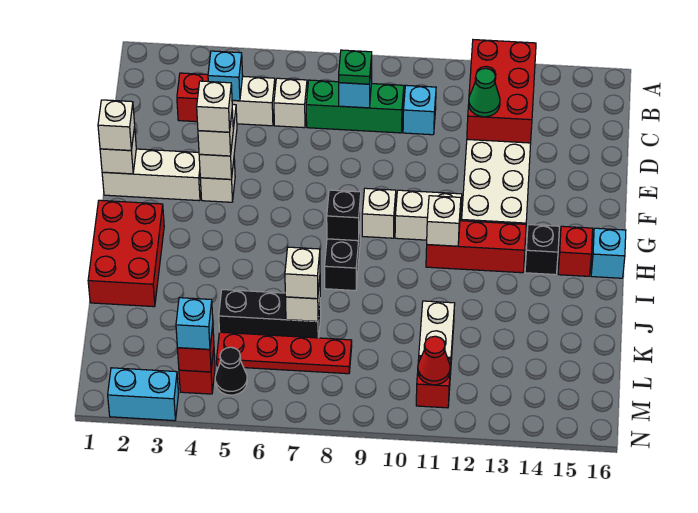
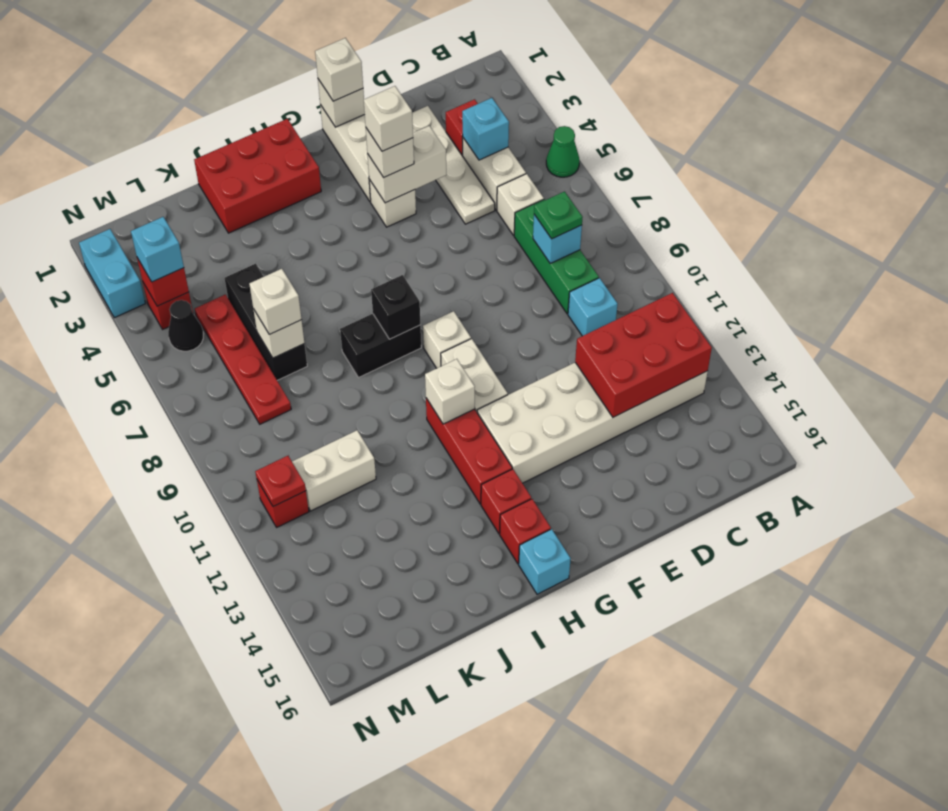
none -> white plate D2:D5 level 1
green cone D12 level 3 -> green cone A5 level 1
black brick H14 level 1 -> red brick H14 level 1
red cone M11 level 2 -> red plate M11 level 2

